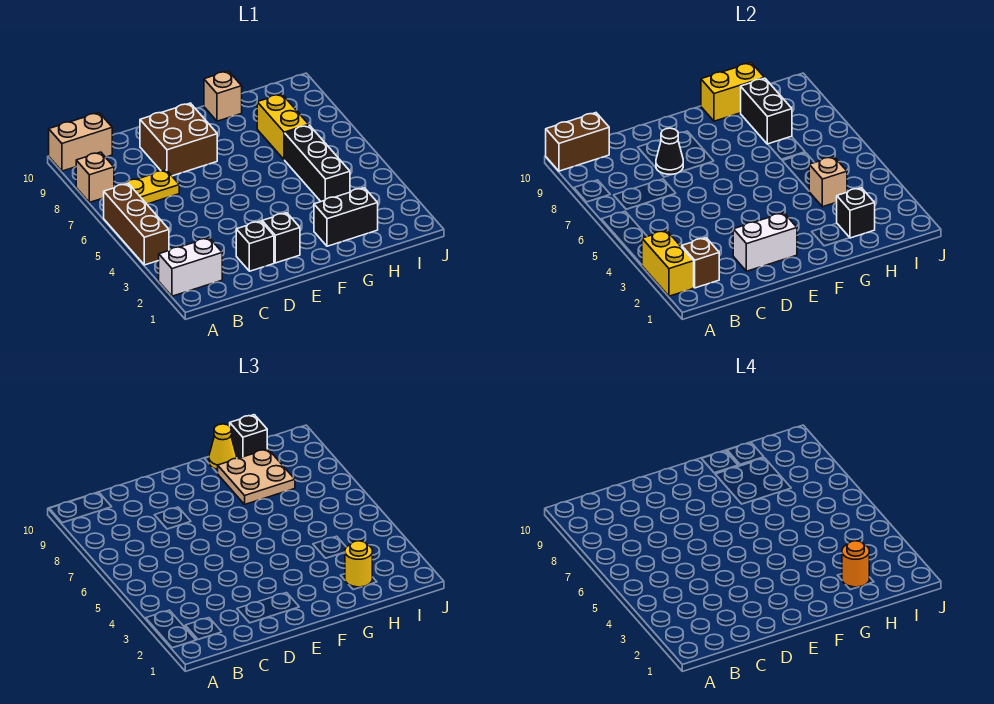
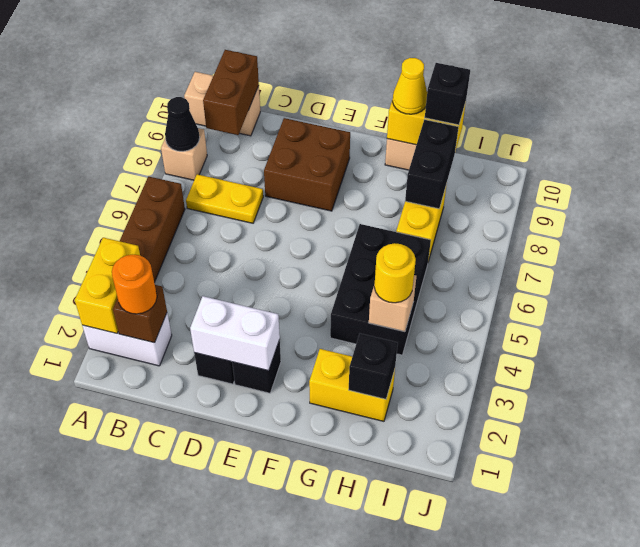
brown brick A10:B10 level 2 -> brown brick B9:B10 level 2
black cone D8 level 2 -> black cone A8 level 2
black brick G2:H2 level 1 -> yellow brick G2:H2 level 1
tan plate G8:H9 level 3 -> none
yellow round brick H2 level 3 -> yellow round brick H4 level 3
orange round brick H2 level 4 -> orange round brick B2 level 3
black brick H4:H6 level 1 -> black brick G4:H6 level 1

